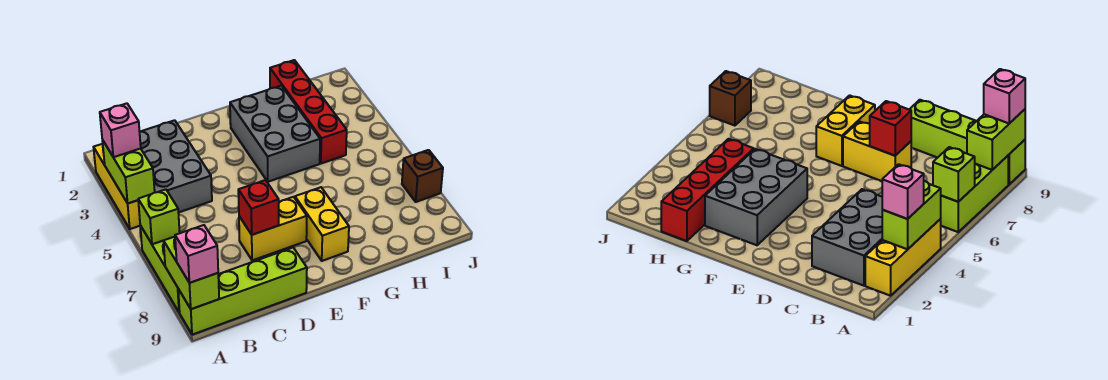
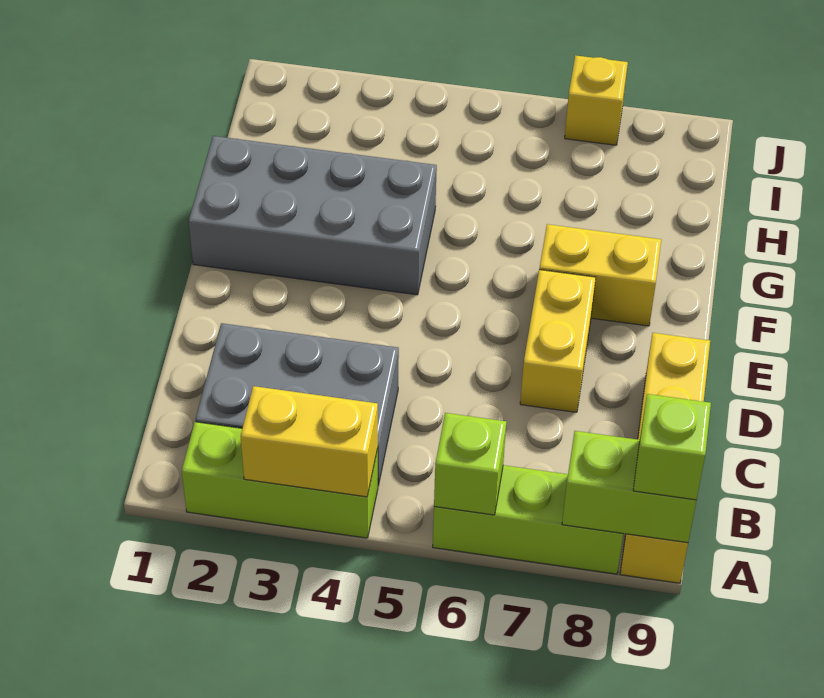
yellow brick A2:A4 level 1 -> lime brick A2:A4 level 1
lime brick A3:A4 level 2 -> yellow brick A3:A4 level 2
pink brick A3 level 3 -> none
lime brick A9:D9 level 1 -> yellow brick A9:D9 level 1
pink brick A9 level 3 -> lime brick A9 level 3
red brick D7 level 2 -> none
grey brick F2:G4 level 1 -> grey brick F1:G4 level 1
red brick H1:H4 level 1 -> none
brown brick J7 level 1 -> yellow brick J7 level 1

